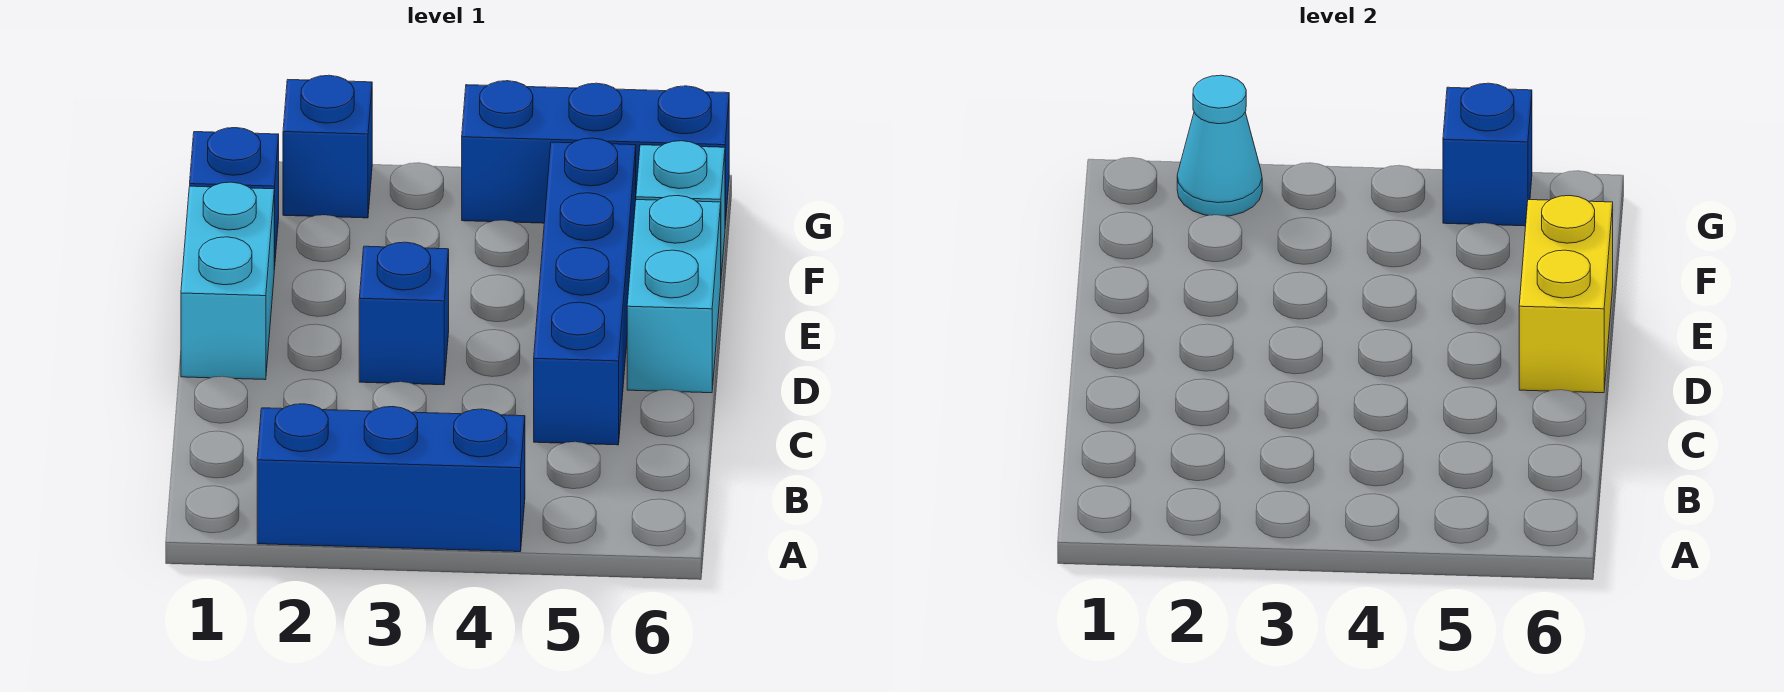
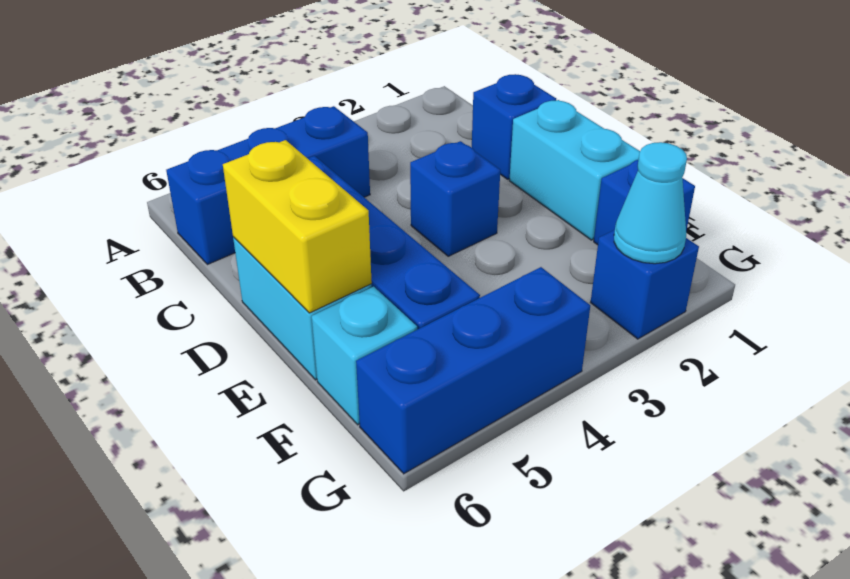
blue brick A2:A4 level 1 -> blue brick B4:B6 level 1
blue brick G5 level 2 -> blue brick C1 level 1

